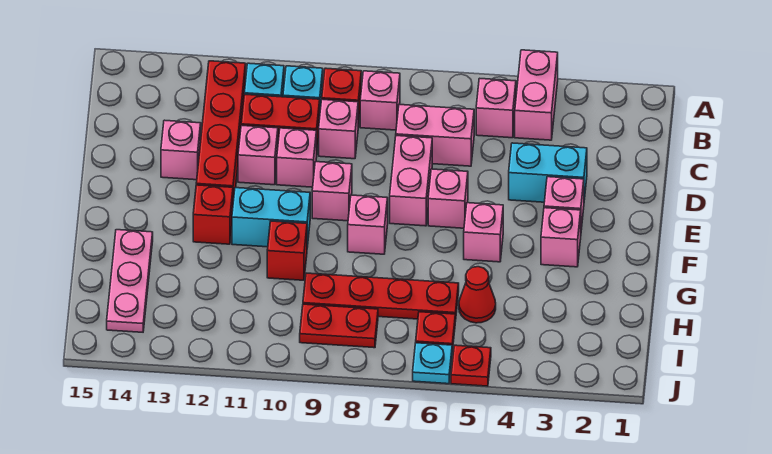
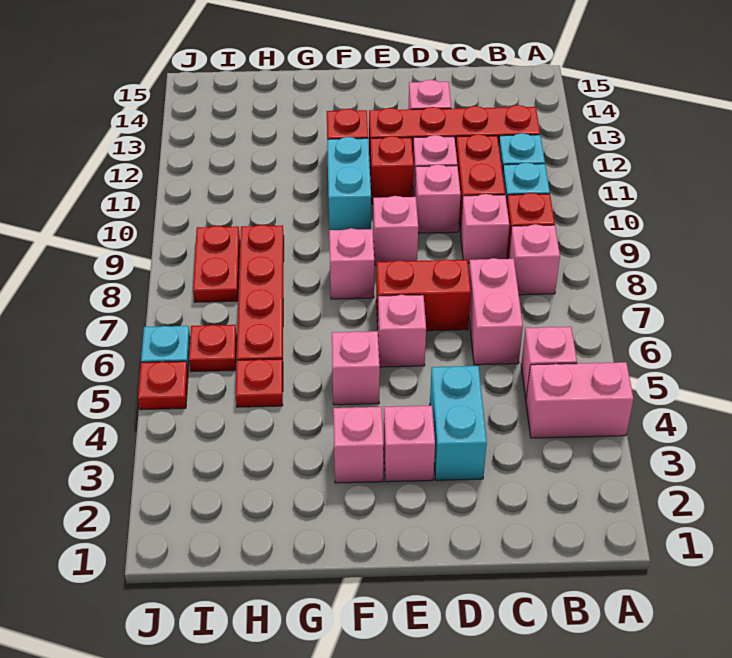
pink brick D7:E7 level 1 -> red brick D7:E7 level 1
red brick G10 level 1 -> red brick E11 level 1
pink plate G14:I14 level 1 -> none
red cone H5 level 1 -> red plate H5 level 1

